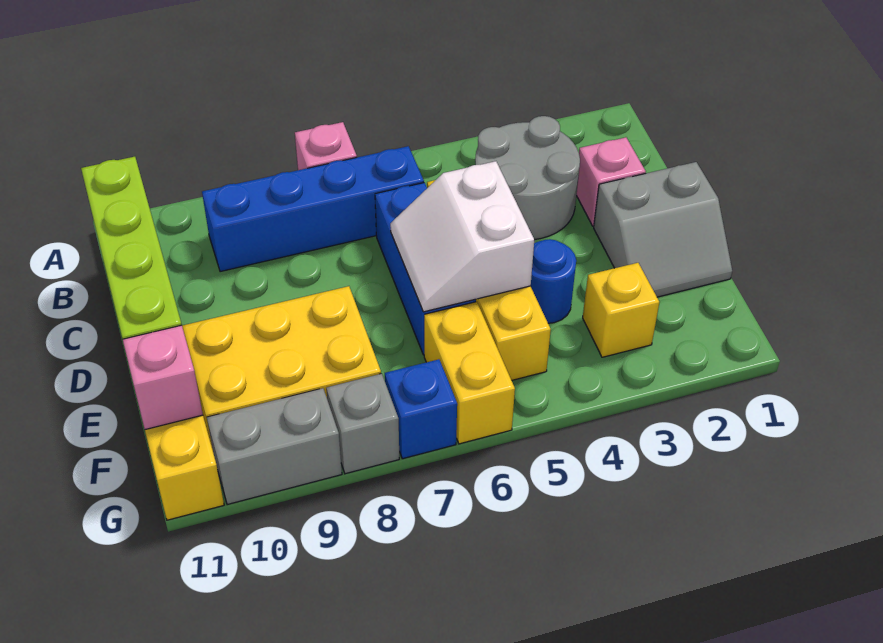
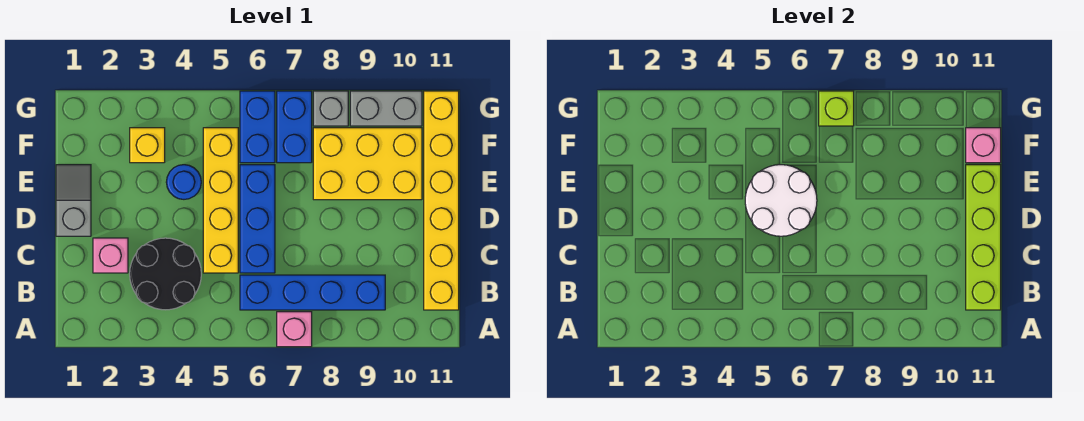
grey round brick B3:C4 level 1 -> black round brick B3:C4 level 1
grey slope D1:E2 level 1 top D -> grey slope D1:E1 level 1 top D
white slope D5:E6 level 2 top 5 -> white round brick D5:E6 level 2
yellow brick F6:G6 level 1 -> blue brick F6:G6 level 1
blue brick G7 level 1 -> blue brick F7:G7 level 1
none -> lime brick G7 level 2

